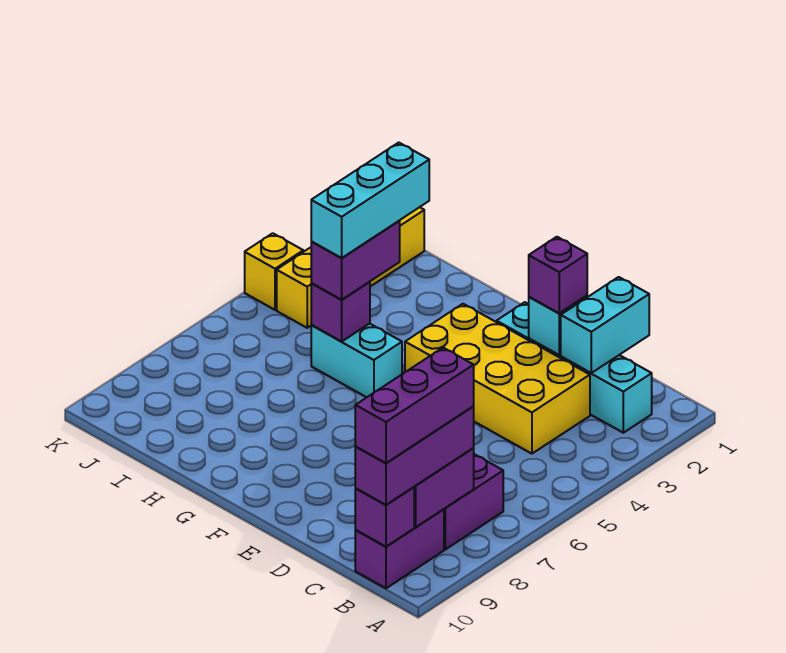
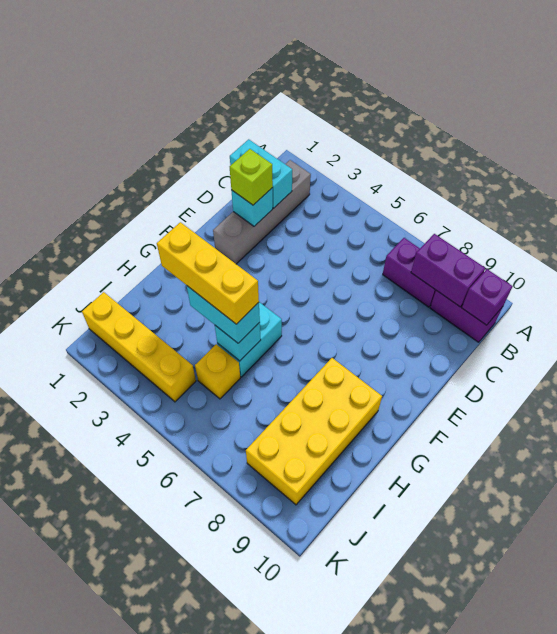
cyan brick B2:E2 level 1 -> grey brick B2:E2 level 1
purple brick B8:B10 level 3 -> none
purple brick B8:B10 level 4 -> none
yellow brick C3:F4 level 1 -> yellow brick G8:J9 level 1
purple brick D2 level 3 -> lime brick D2 level 3
cyan brick H3:H5 level 4 -> yellow brick H3:H5 level 4
purple brick H4:H5 level 3 -> cyan brick H4:H5 level 3
purple brick H5 level 2 -> cyan brick H5 level 2
yellow brick K4 level 1 -> yellow brick I5 level 1

